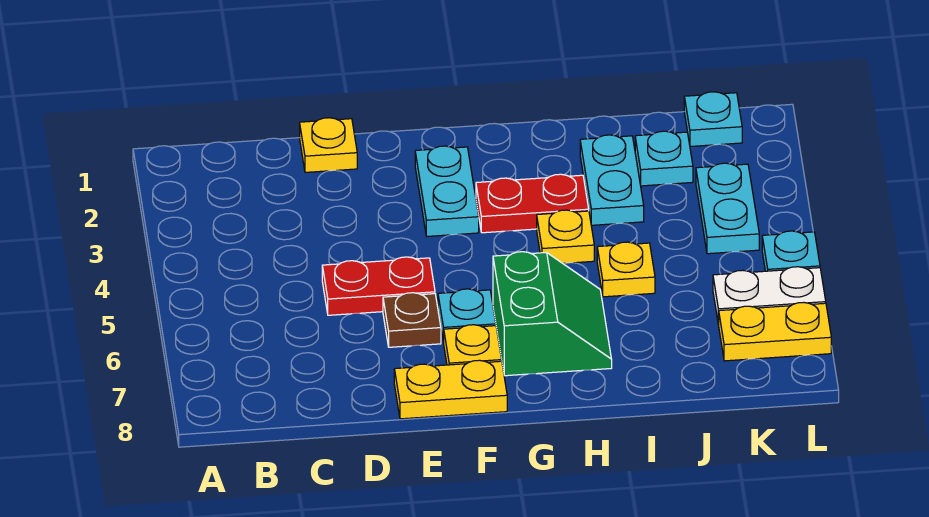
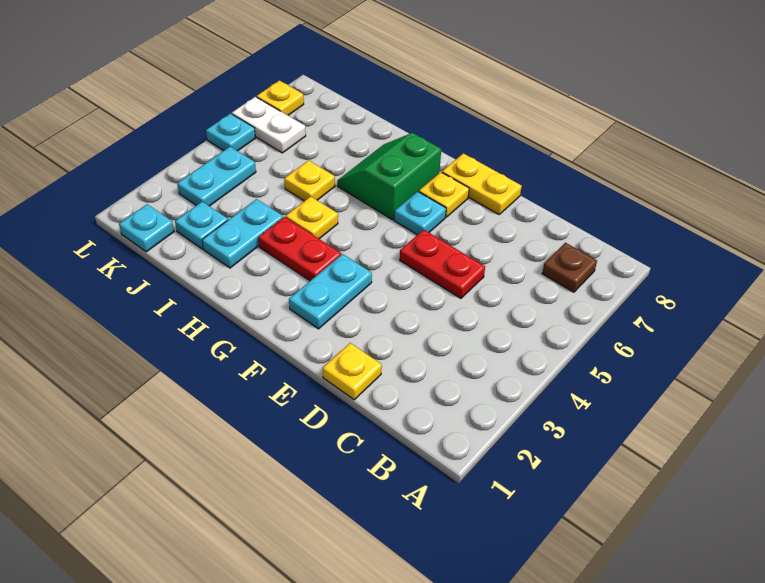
brown plate E6 level 1 -> brown plate B7 level 1
yellow plate K7:L7 level 1 -> yellow plate L7 level 1

